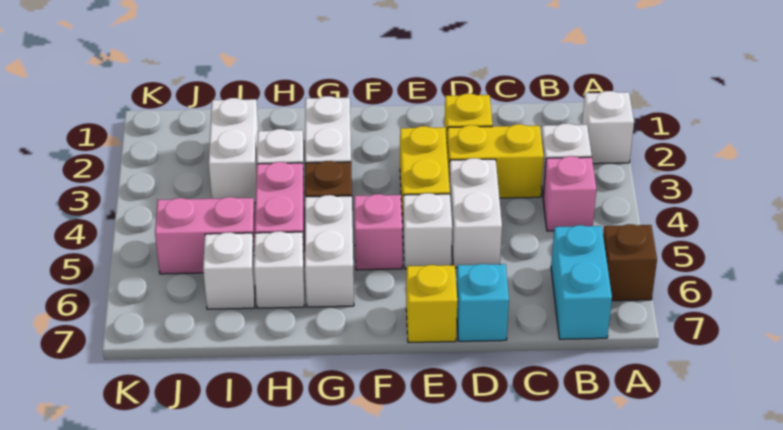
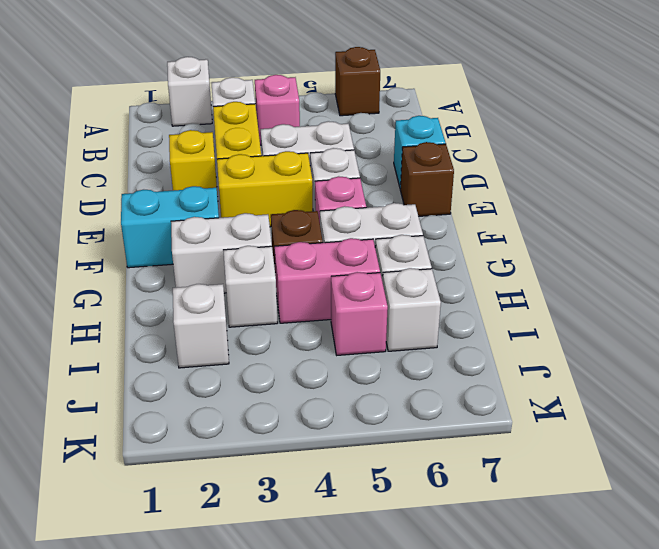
cyan brick B6:B7 level 1 -> cyan brick F1:F2 level 1
yellow brick E7 level 1 -> brown brick E7 level 1
white brick I2:I3 level 1 -> white brick I2 level 1
pink brick I5:J5 level 1 -> pink brick I5 level 1

